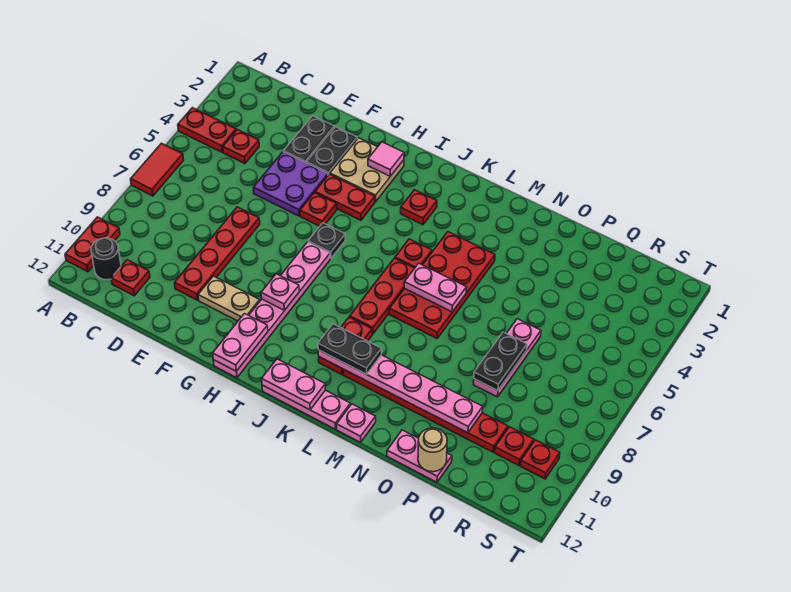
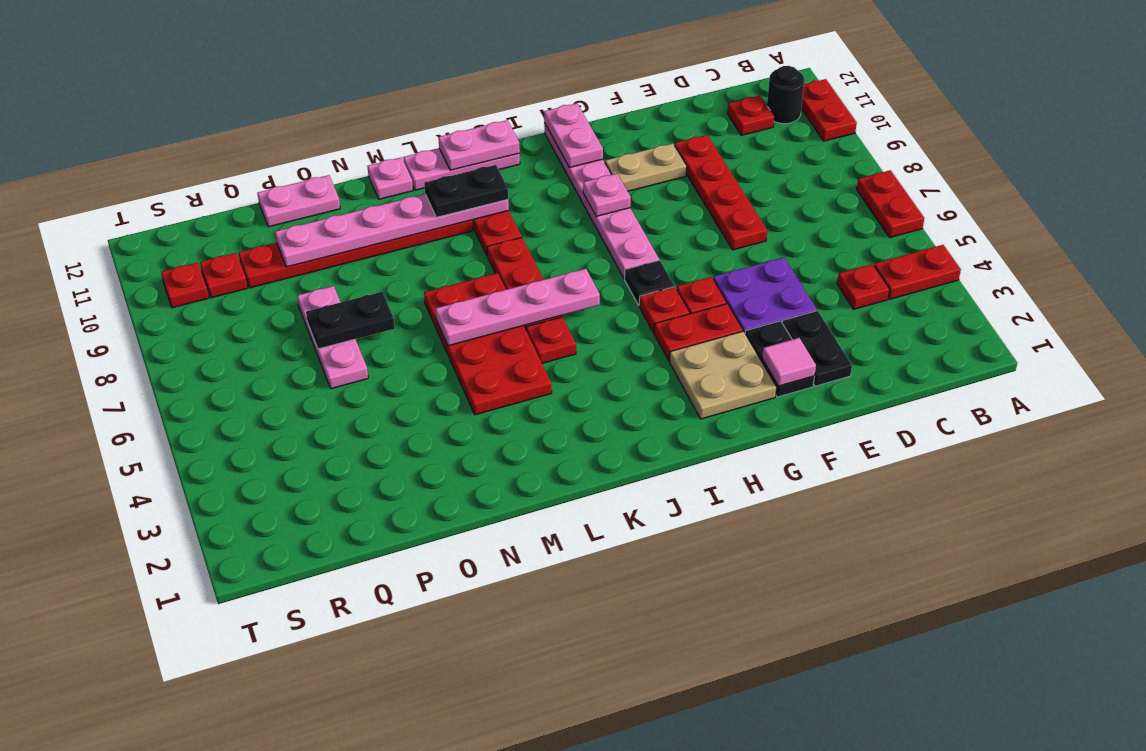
red tile A6:A7 level 1 -> red plate A6:A7 level 1
pink tile H2 level 2 -> pink tile F2 level 2
red plate J3 level 1 -> red plate H5 level 1
pink plate L6:M6 level 2 -> pink plate J6:M6 level 2
black plate P7:P8 level 2 -> black plate O7:P7 level 2
tan round brick P12 level 2 -> none

